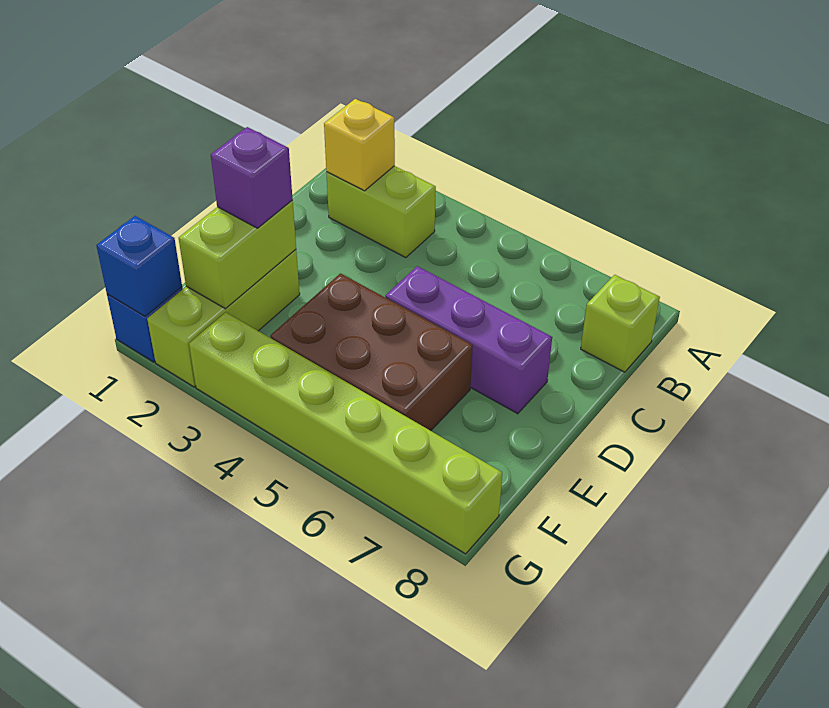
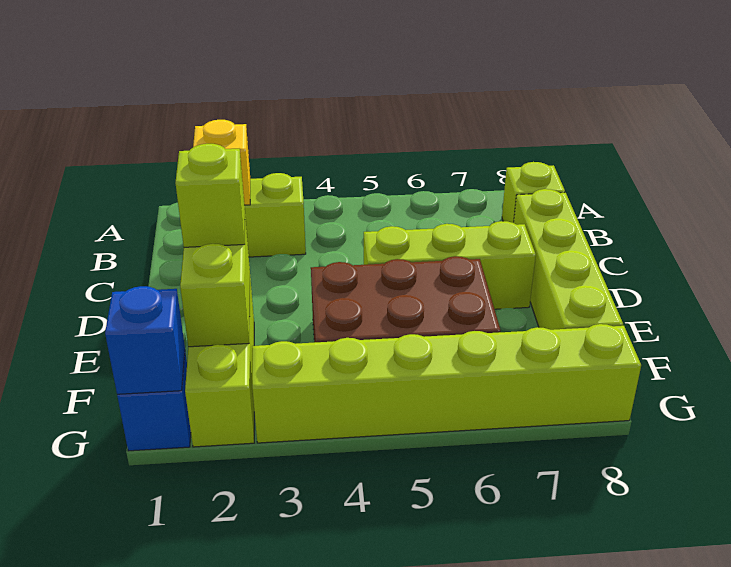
none -> lime brick C8:F8 level 1
purple brick D5:D7 level 1 -> lime brick D5:D7 level 1
purple brick E2 level 3 -> lime brick E2 level 3

